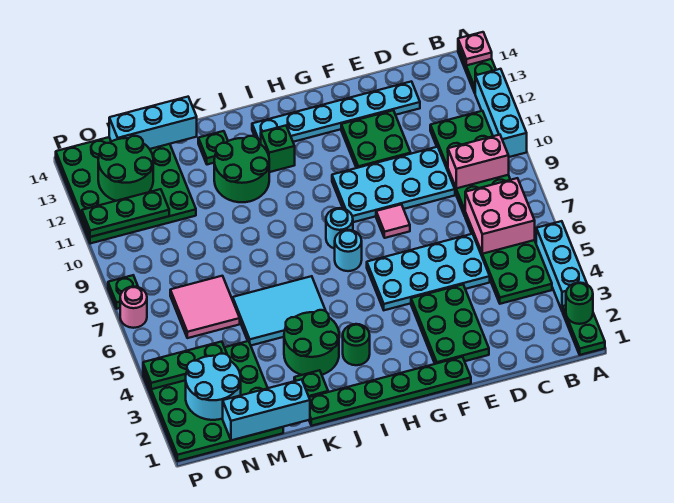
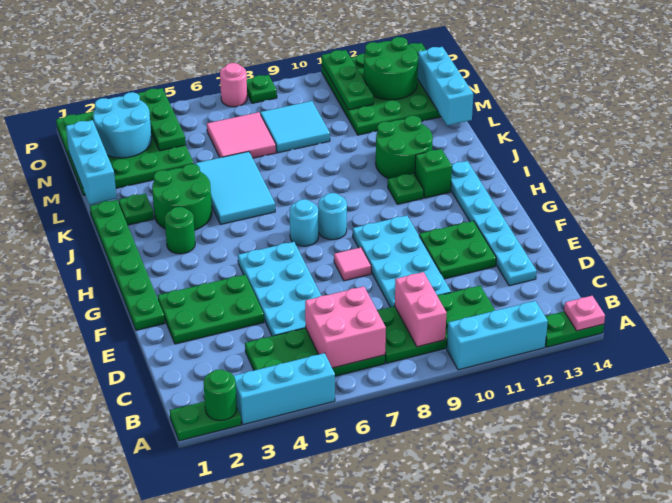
green plate K13 level 1 -> green plate I11 level 1
none -> cyan tile M8:N9 level 1

